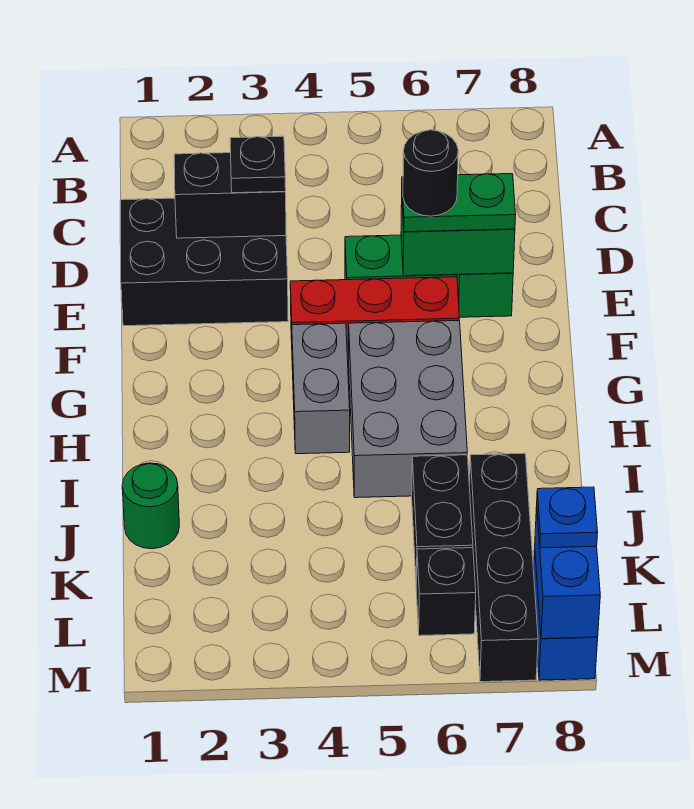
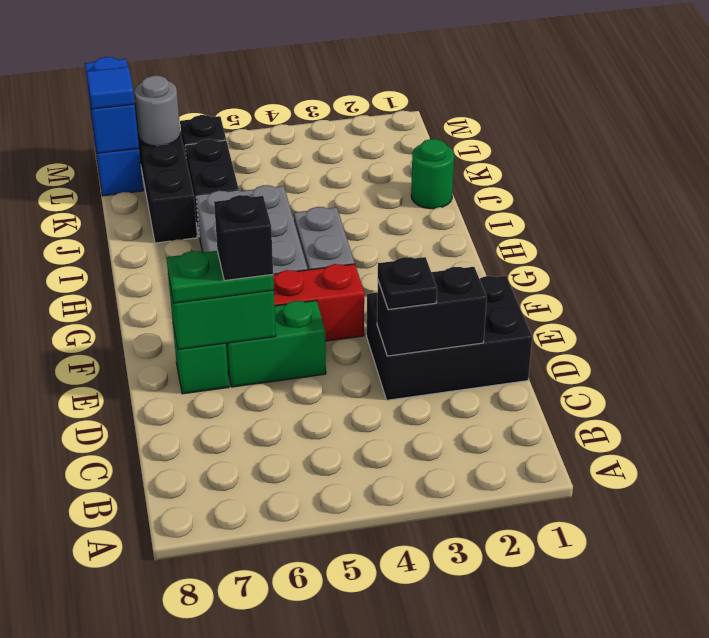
black round brick E6 level 4 -> black brick E6 level 4
none -> grey round brick L7 level 2
blue plate L8 level 3 -> blue tile L8 level 3

